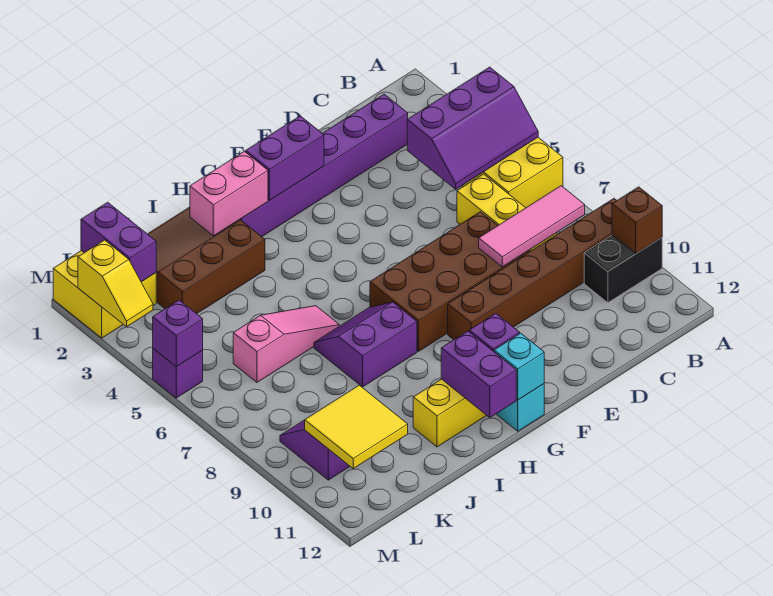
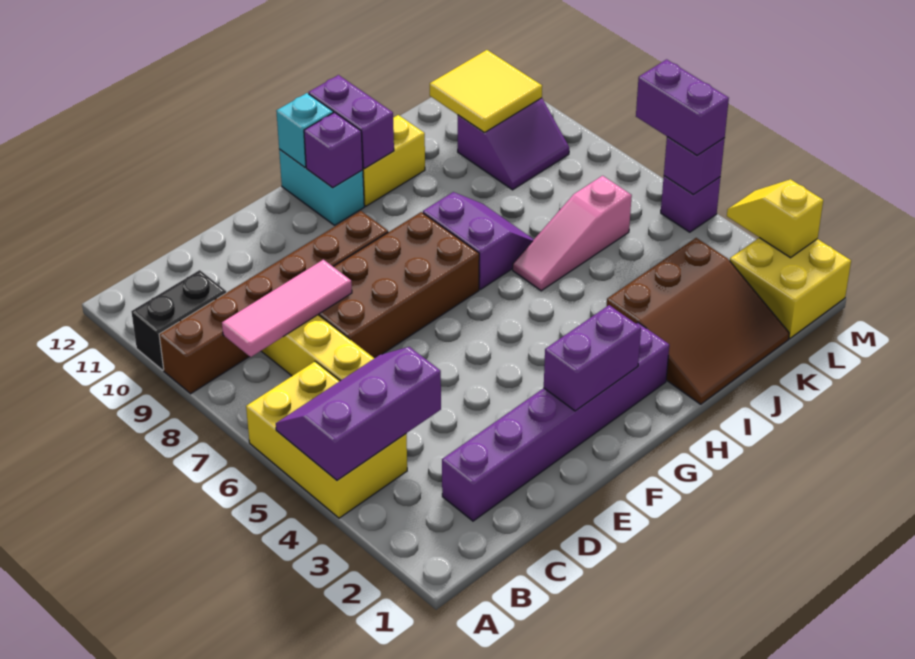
brown brick A10 level 2 -> none
pink brick H2:I2 level 2 -> none
purple slope H7:I8 level 1 top 8 -> purple slope H7:I8 level 1 top H
purple brick L1:L2 level 2 -> purple brick M5:M6 level 3

